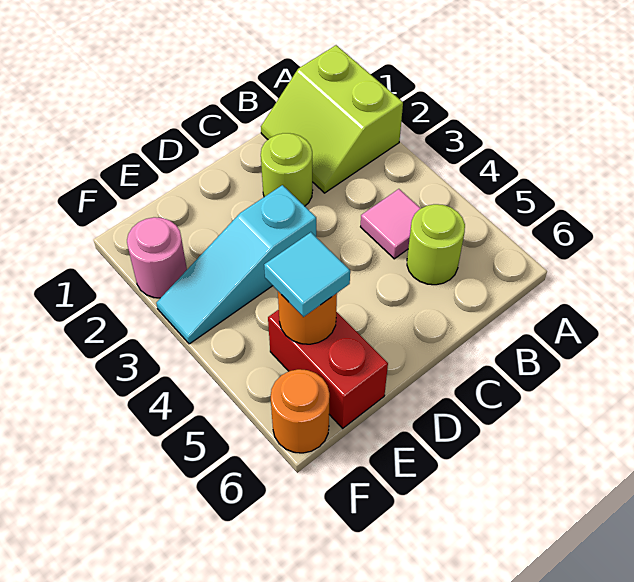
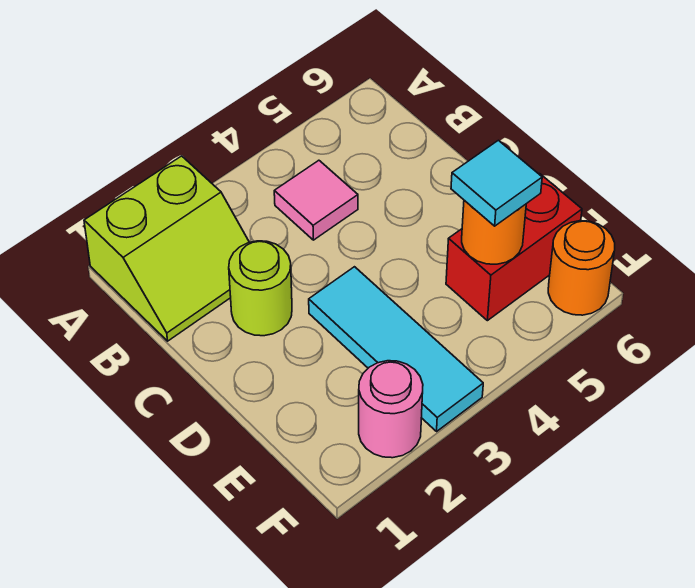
lime round brick B5 level 1 -> none
cyan slope D3:F3 level 1 top D -> cyan tile D3:F3 level 1

